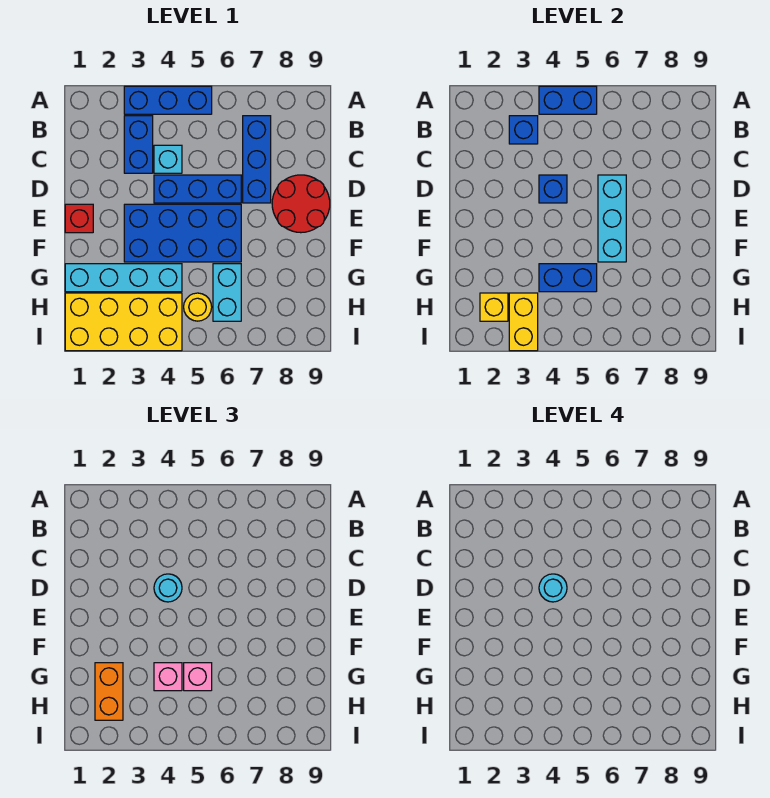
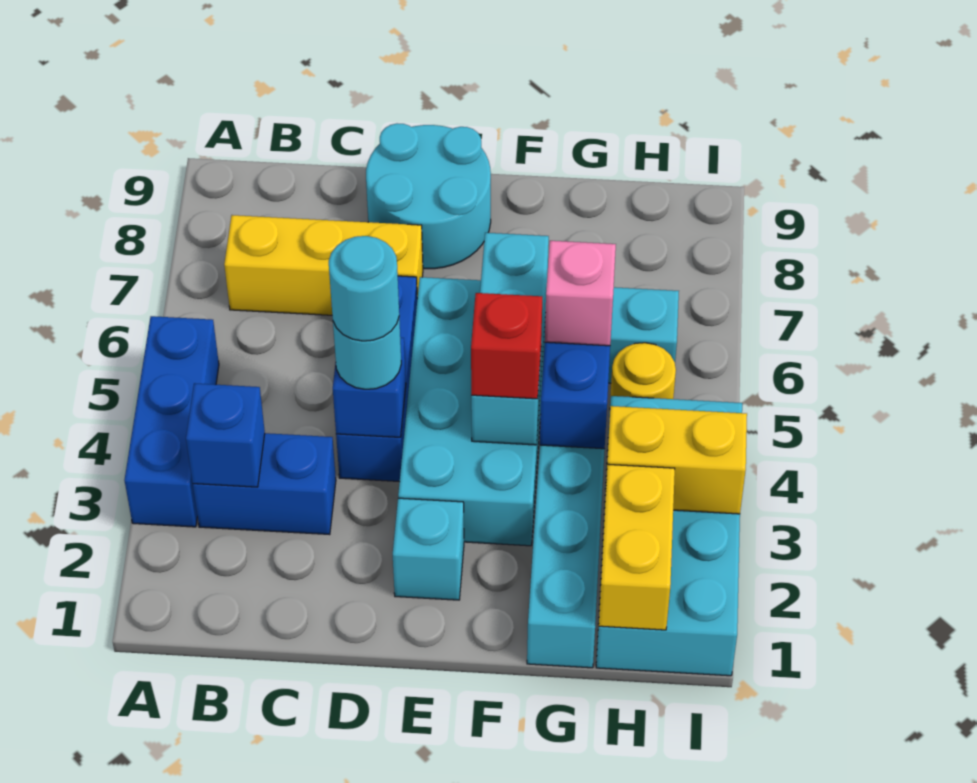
blue brick A4:A5 level 2 -> none
blue brick B7:D7 level 1 -> yellow brick B7:D7 level 1
cyan brick C4 level 1 -> cyan brick E2 level 1
cyan brick D6:F6 level 2 -> cyan brick F4:F6 level 2
red round brick D8:E9 level 1 -> cyan round brick D8:E9 level 1
red brick E1 level 1 -> red brick F4 level 3
blue brick E3:F6 level 1 -> cyan brick E3:F6 level 1
orange brick G2:H2 level 3 -> none
pink brick G4 level 3 -> none
yellow brick H1:I4 level 1 -> cyan brick H1:I4 level 1
yellow brick H2 level 2 -> yellow brick H1:H2 level 2

